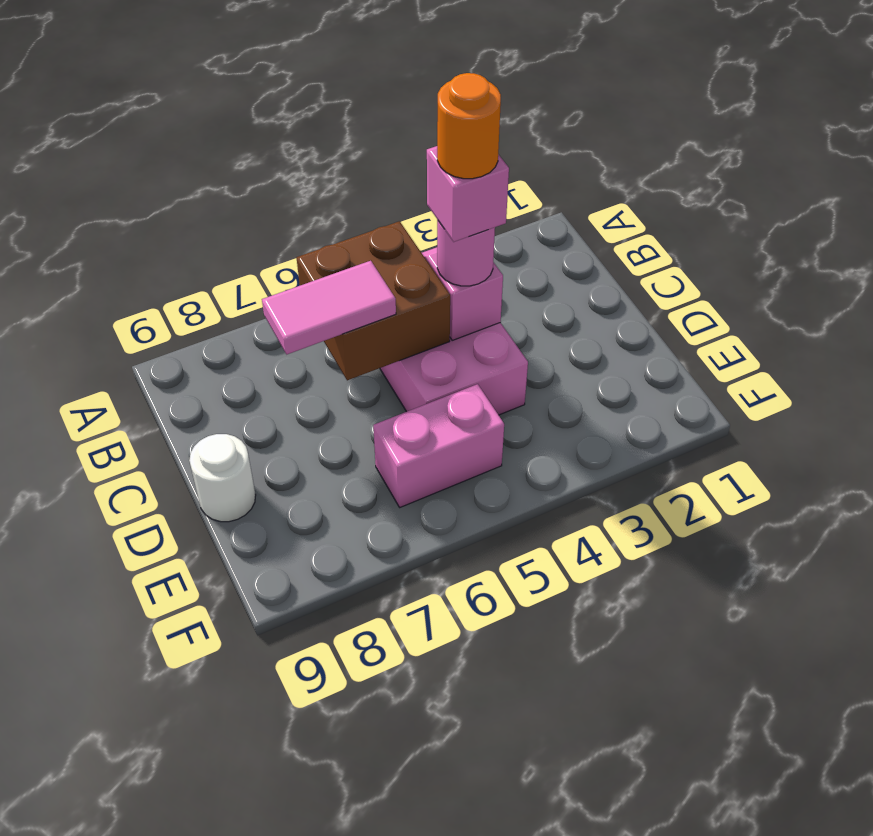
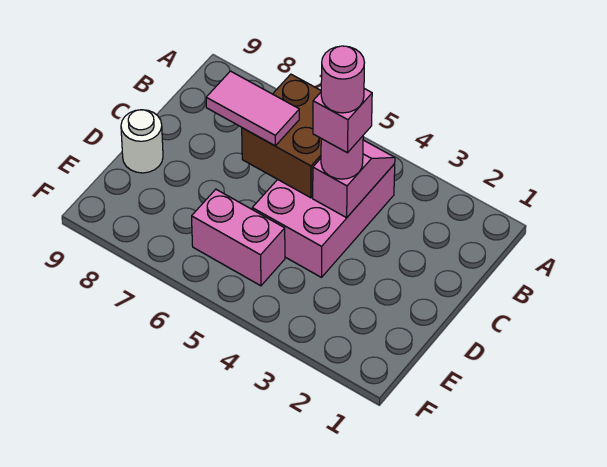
orange round brick C4 level 5 -> pink round brick C4 level 5

